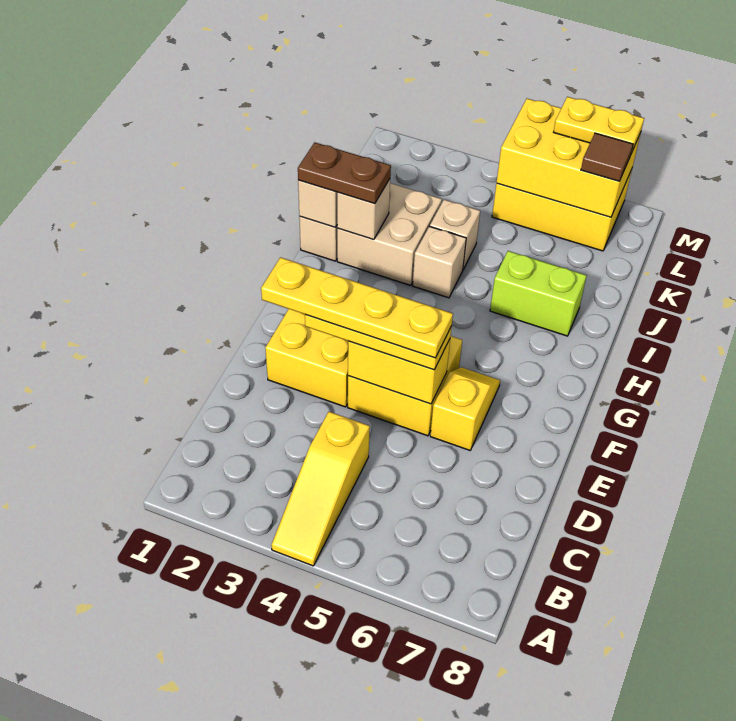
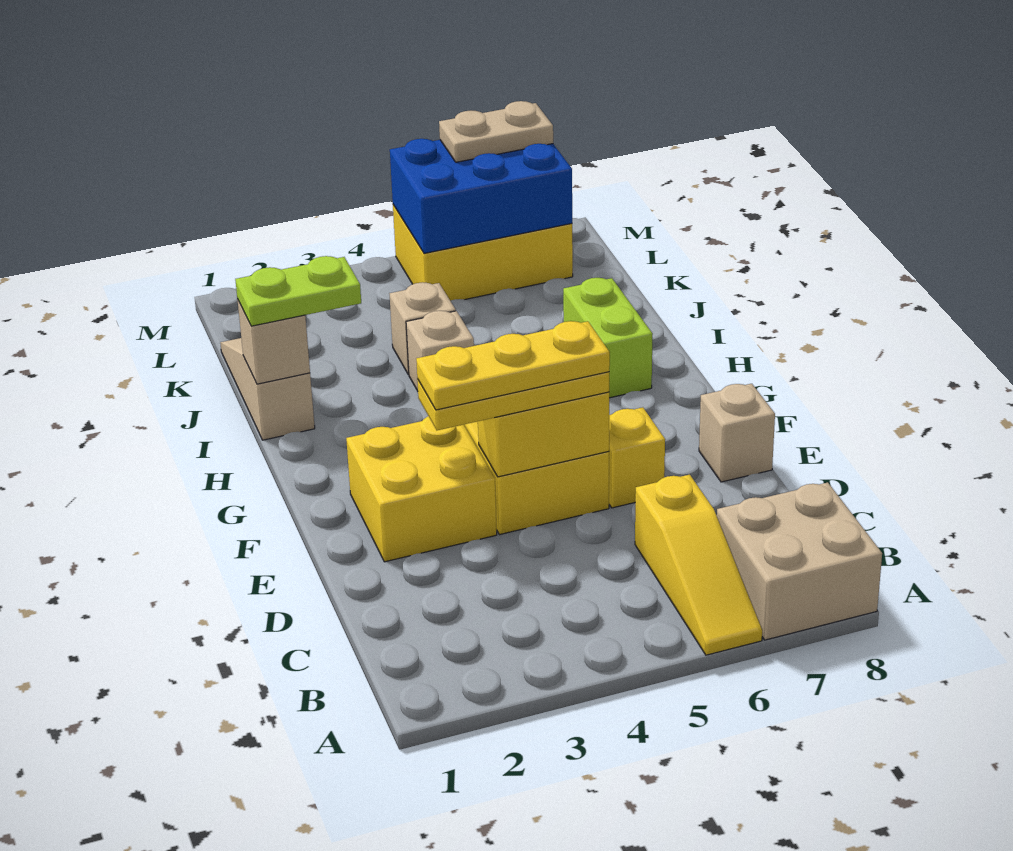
yellow slope A4:C4 level 1 top C -> yellow slope A6:C6 level 1 top C
yellow plate E2:E5 level 4 -> yellow plate E3:E5 level 4
brown plate I1:I2 level 3 -> lime plate I1:I2 level 3
tan brick I2:J3 level 1 -> tan brick A7:B8 level 1
tan brick I2 level 2 -> tan brick E8 level 1
lime brick I6:I7 level 1 -> lime brick H7:I7 level 1
yellow brick L5:M7 level 2 -> blue brick L5:M7 level 2
brown tile L7 level 3 -> none
yellow plate M6:M7 level 3 -> tan plate M6:M7 level 3

